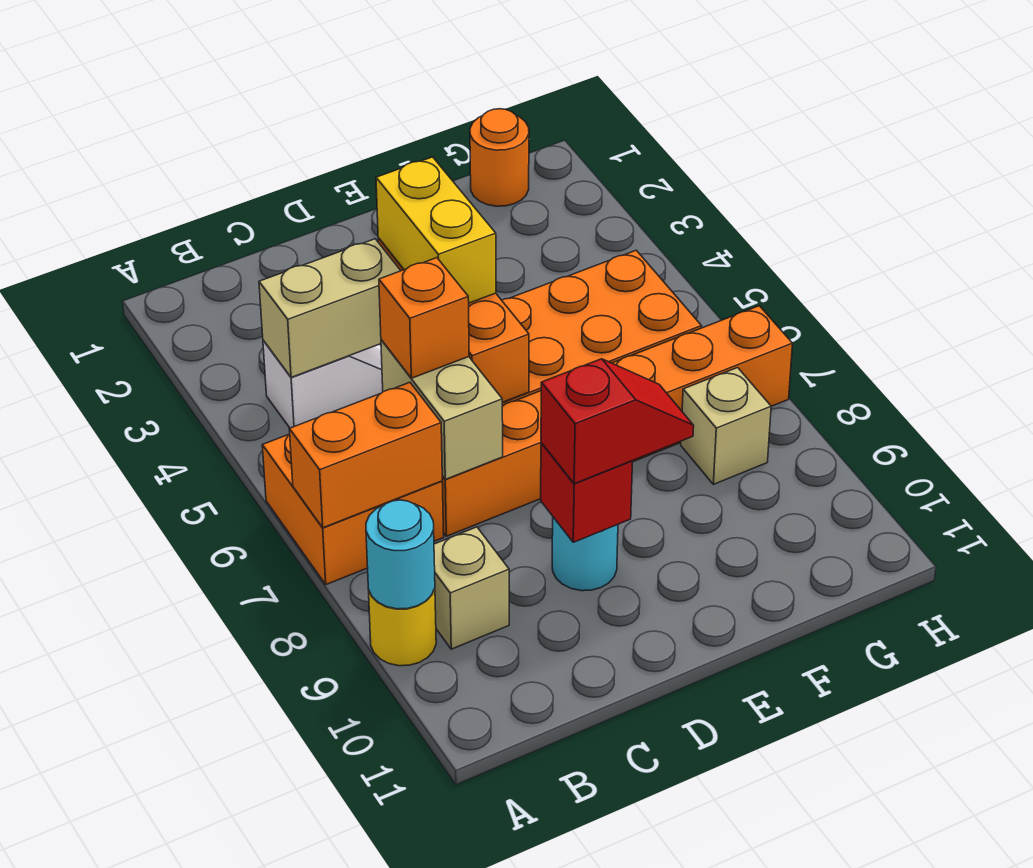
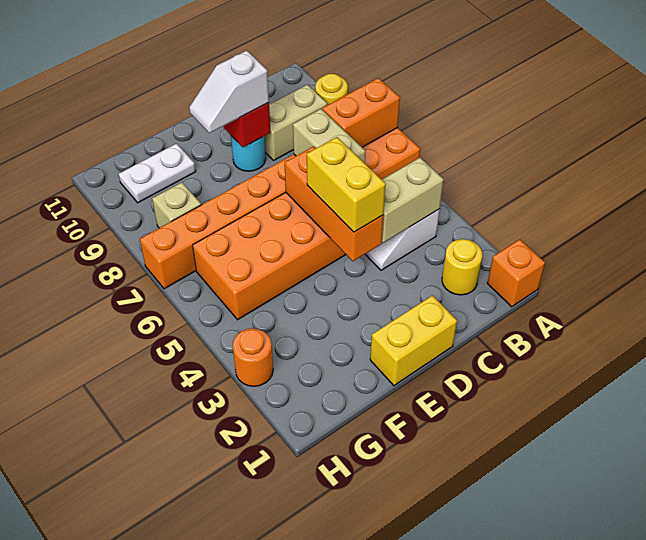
cyan round brick A9 level 2 -> none
none -> yellow round brick B2 level 1
tan brick B9 level 1 -> tan brick B9:C9 level 1
orange brick C6 level 3 -> orange brick A1 level 1
none -> yellow brick D1:E1 level 1
red slope D9:E9 level 3 top D -> white slope D9:E9 level 3 top D
none -> white plate F10:G10 level 1
orange round brick G1 level 1 -> orange round brick H3 level 1

